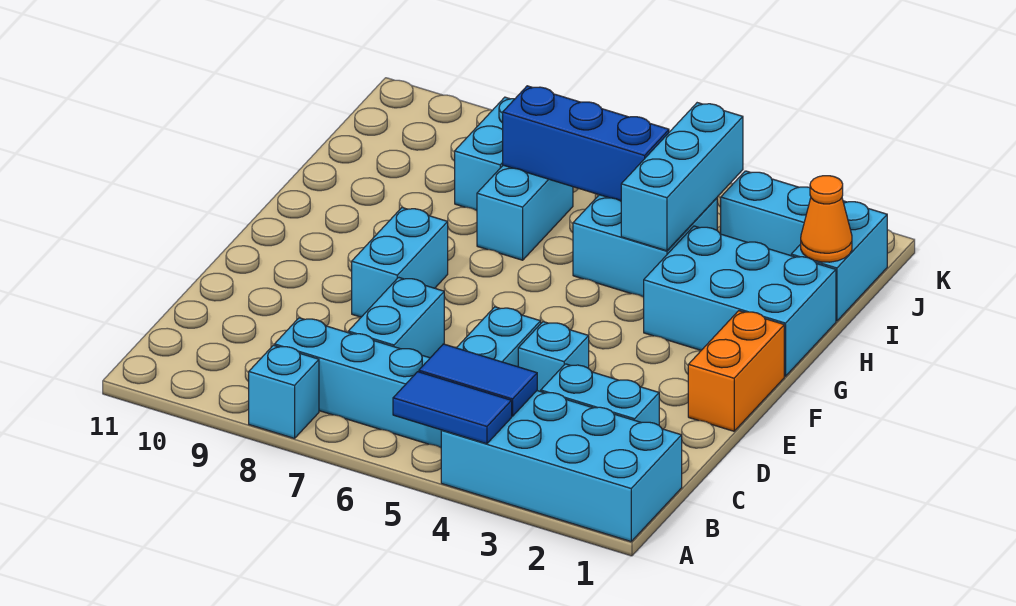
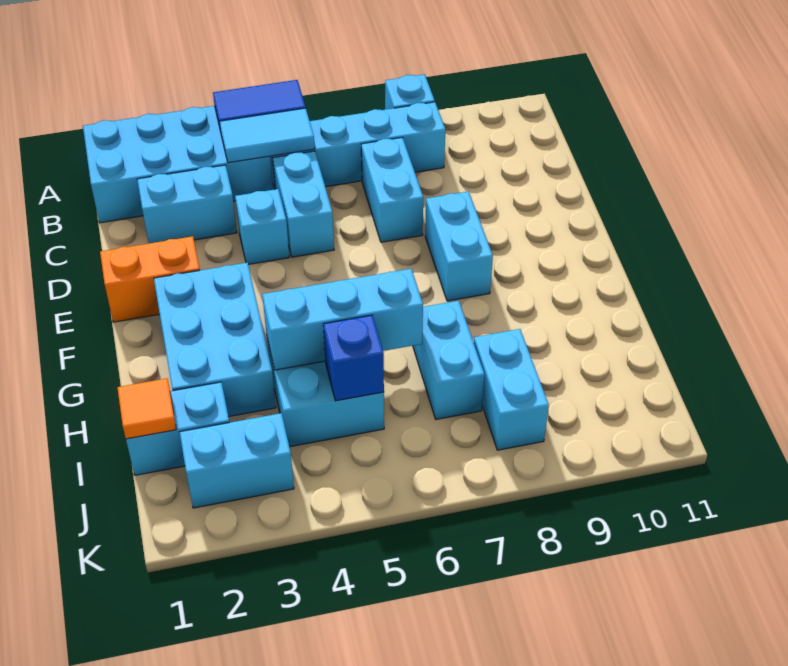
blue tile B4:B5 level 2 -> cyan tile B4:B5 level 2
orange brick E1:F1 level 1 -> orange brick E1:E2 level 1
cyan brick G1:H3 level 1 -> cyan brick F2:H3 level 1
cyan brick H4:J4 level 2 -> cyan brick H4:H6 level 2
cyan brick I1:J1 level 1 -> cyan brick I1:I2 level 1
orange cone I1 level 2 -> orange tile I1 level 2
blue brick I5:I7 level 2 -> blue brick I5 level 2

